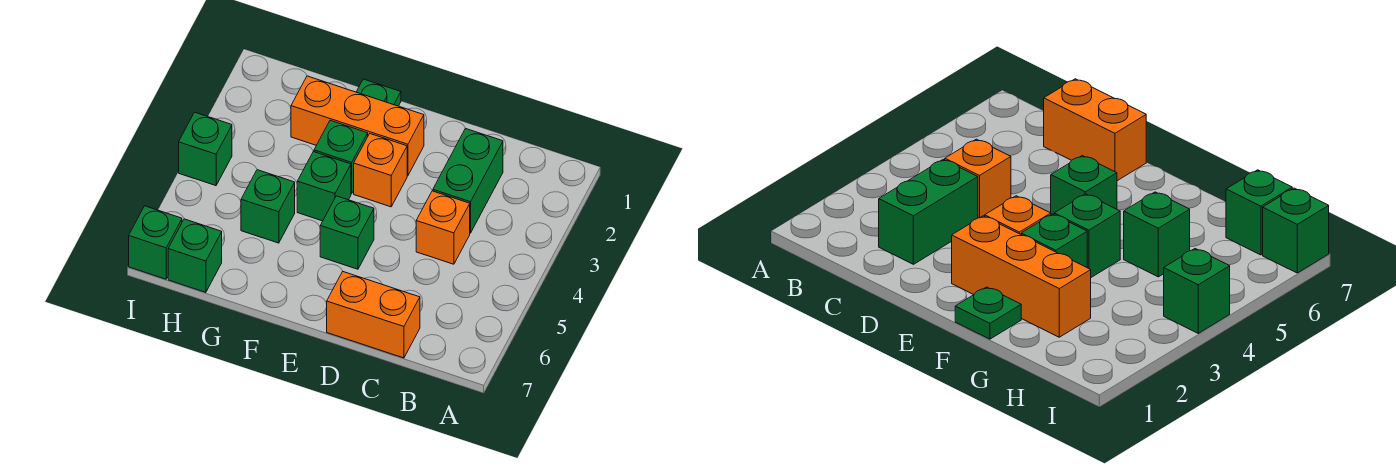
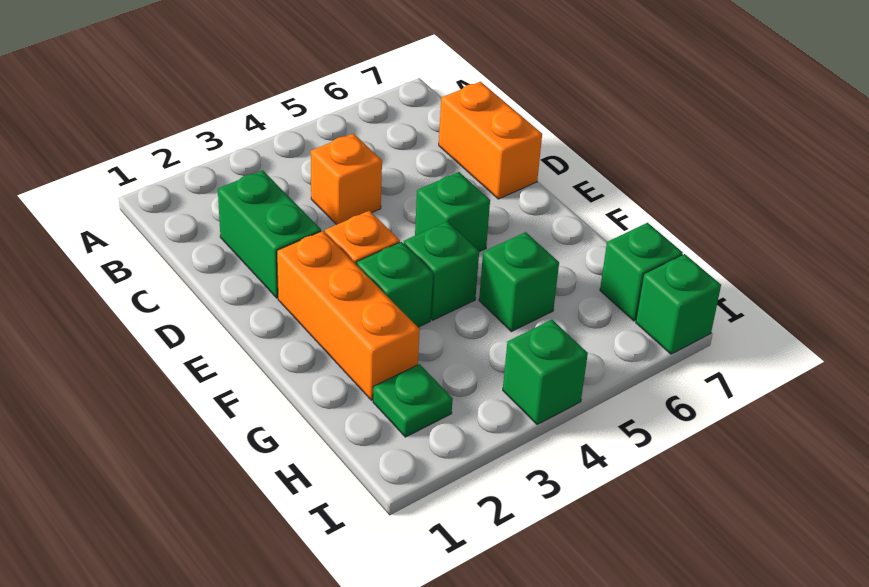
green brick C2:C3 level 1 -> green brick C2:D2 level 1
green plate F1 level 1 -> green plate H2 level 1

